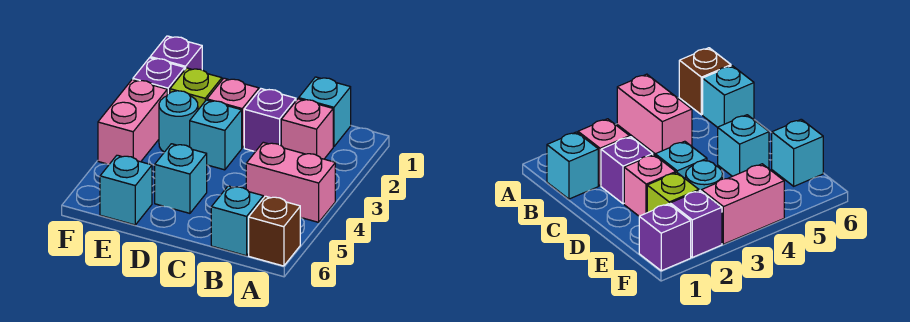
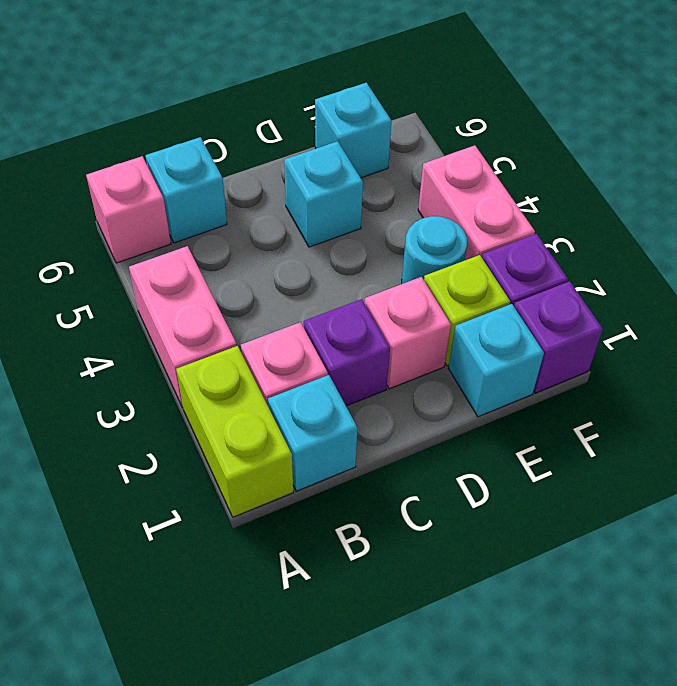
none -> lime brick A1:A2 level 1
pink brick A4:B4 level 1 -> pink brick A3:A4 level 1
brown brick A6 level 1 -> pink brick A6 level 1
cyan brick D3 level 1 -> cyan brick E1 level 1

